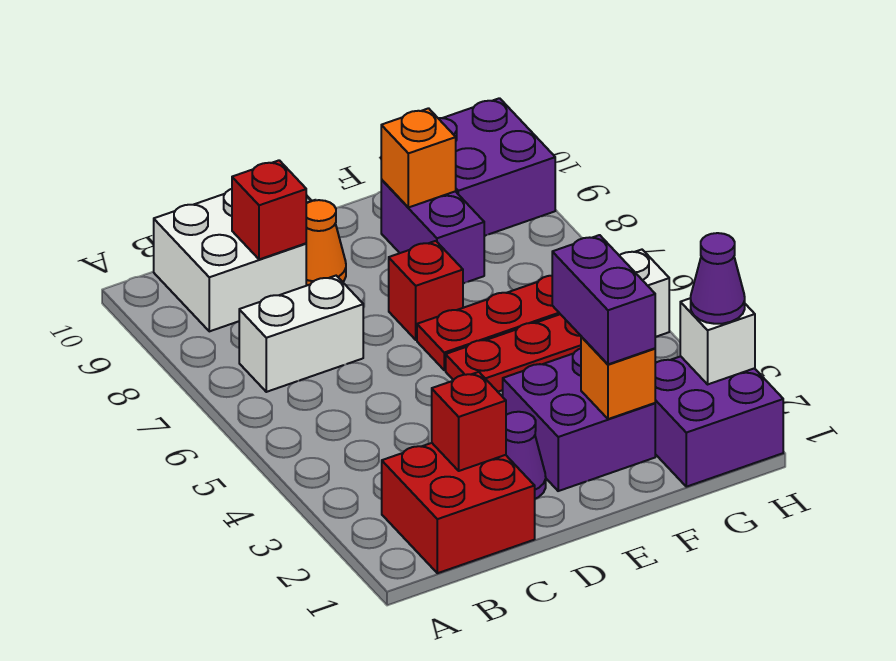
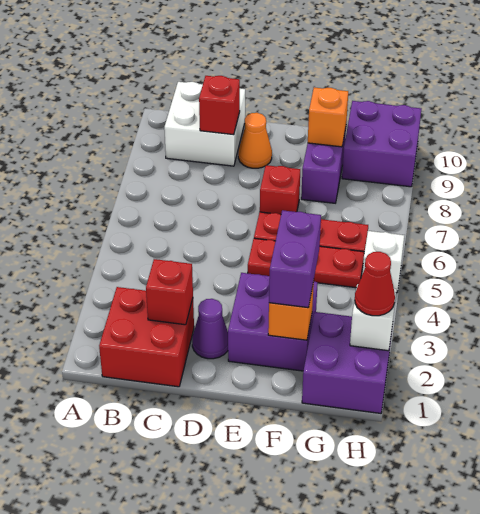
white brick B7:C7 level 1 -> none
purple cone H2 level 3 -> red cone H2 level 3

